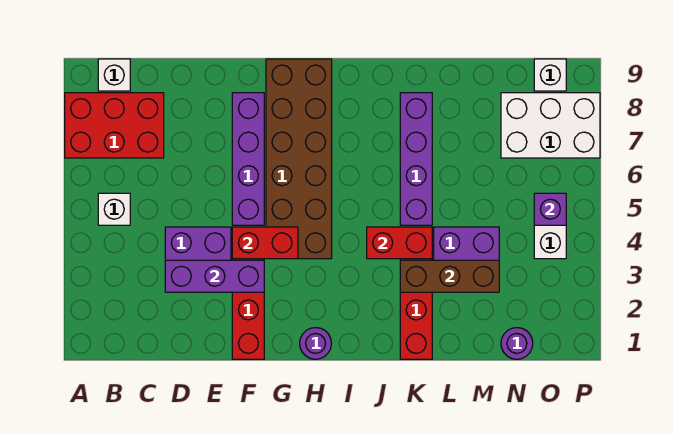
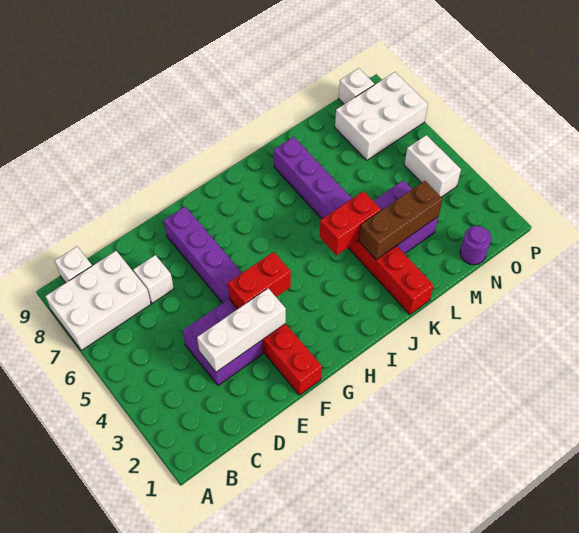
red brick A7:C8 level 1 -> white brick A7:C8 level 1
white brick B5 level 1 -> white brick D7 level 1
purple brick D3:F3 level 2 -> white brick D3:F3 level 2
brown brick G4:H9 level 1 -> none
purple round brick H1 level 1 -> none
purple brick O5 level 2 -> none

